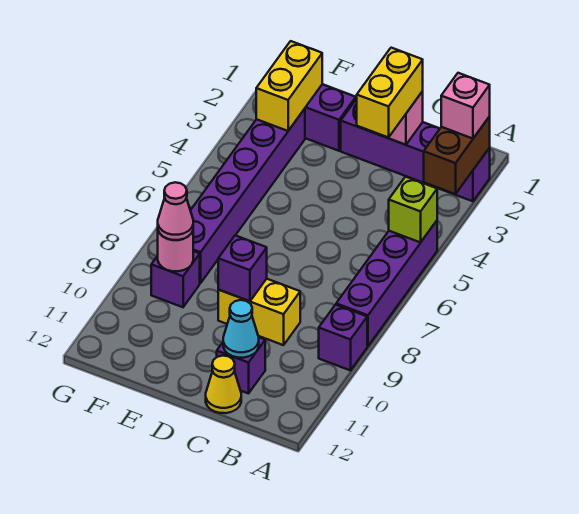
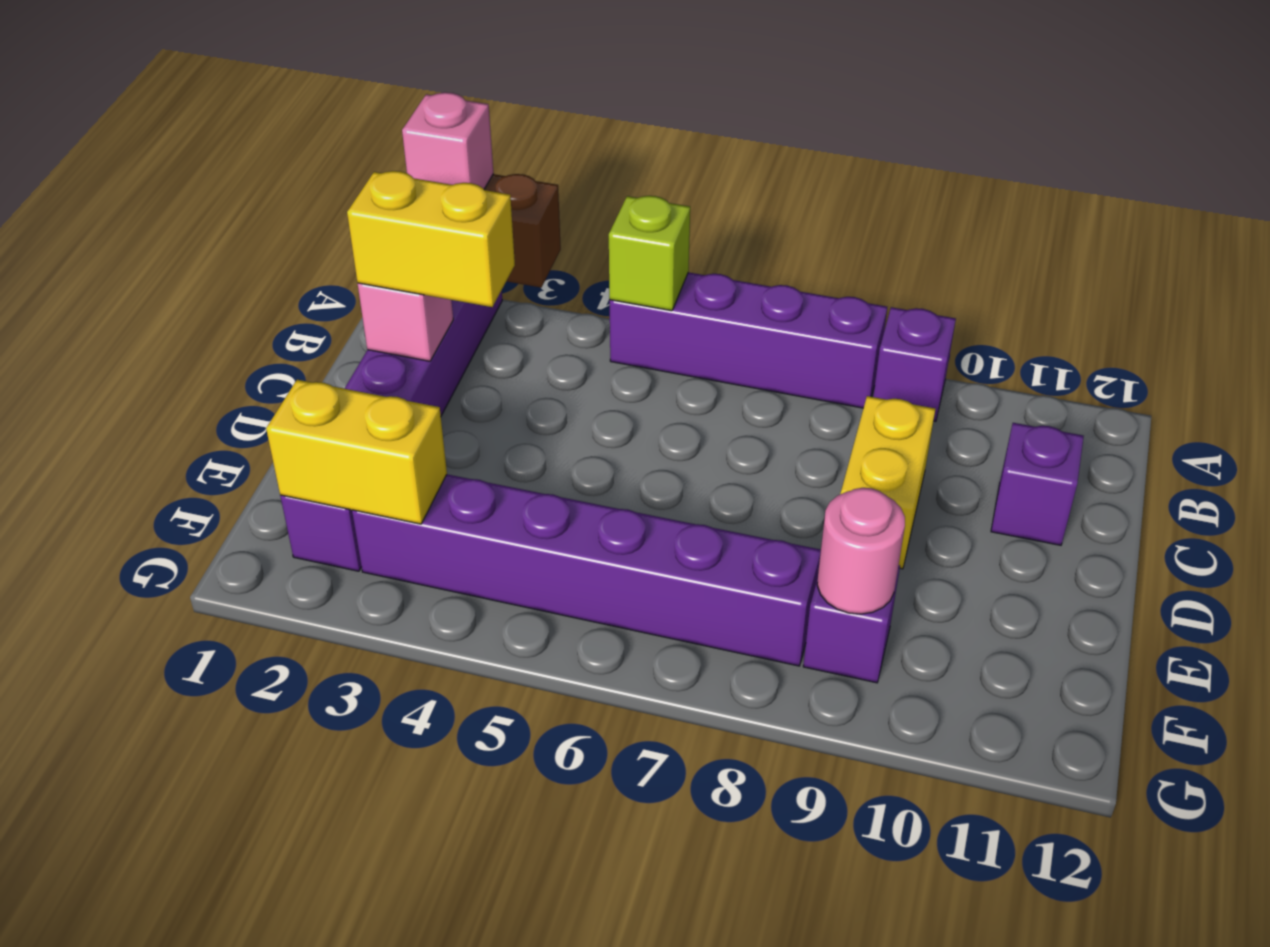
cyan cone C11 level 2 -> none
yellow cone C12 level 1 -> none
purple brick D9 level 2 -> none
pink cone F9 level 3 -> none

